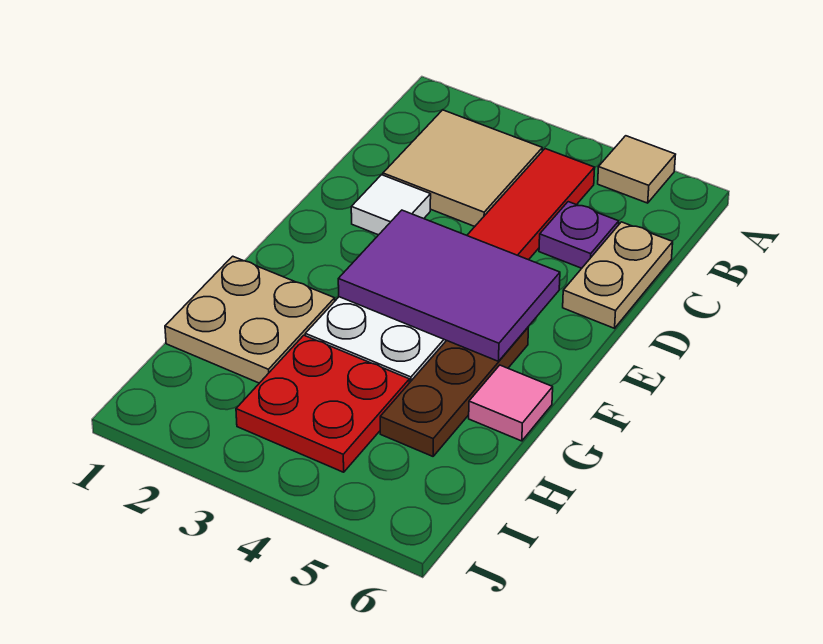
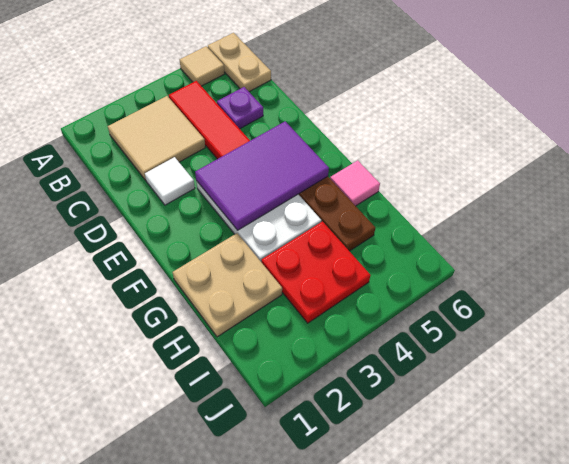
tan plate C6:D6 level 1 -> tan plate A6:B6 level 1

